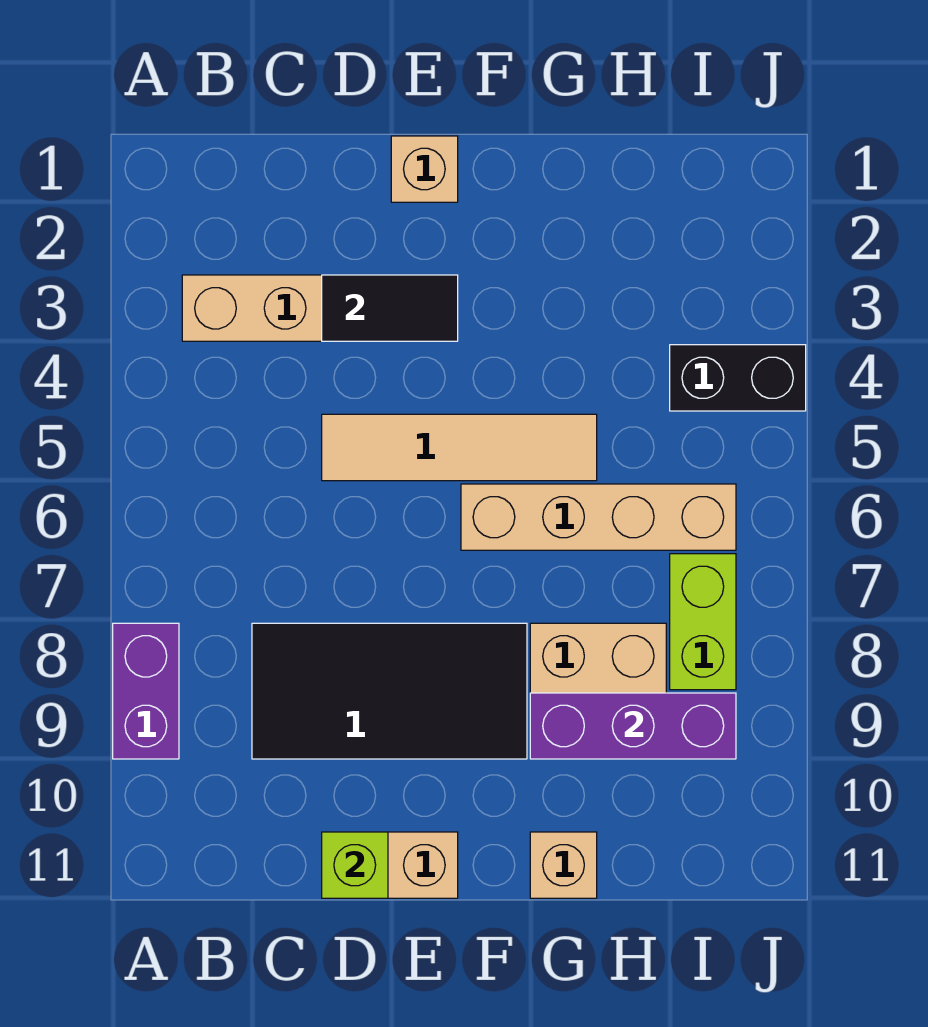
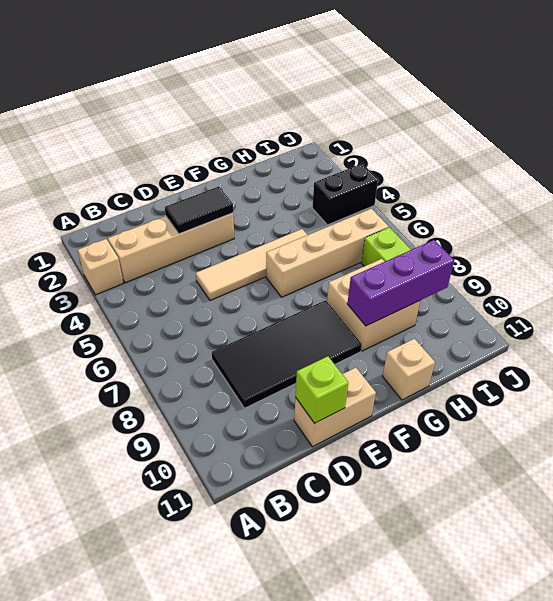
purple brick A8:A9 level 1 -> none
tan brick E1 level 1 -> tan brick A3 level 1

